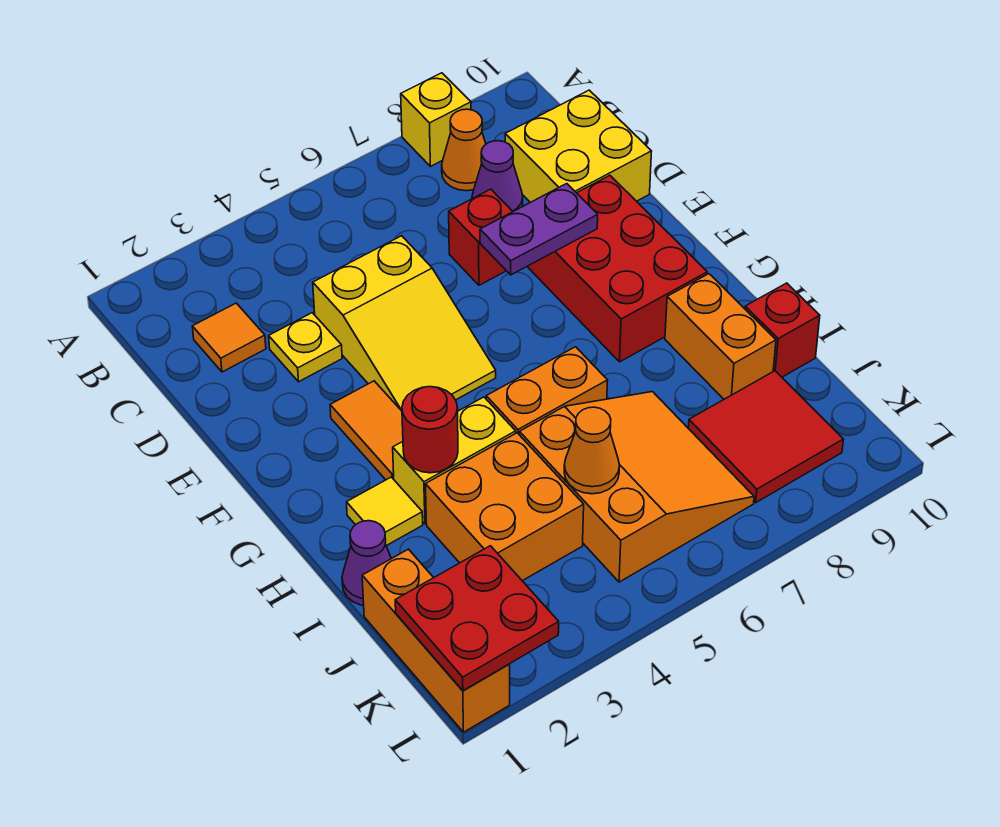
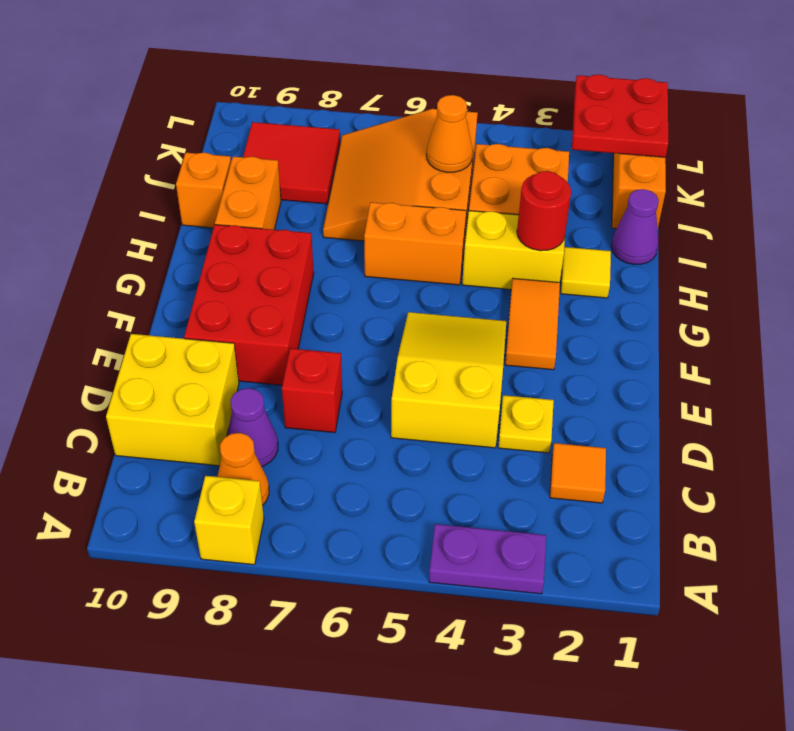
purple plate E7:E8 level 2 -> purple plate A3:A4 level 1
red brick I10 level 1 -> orange brick I10 level 1

